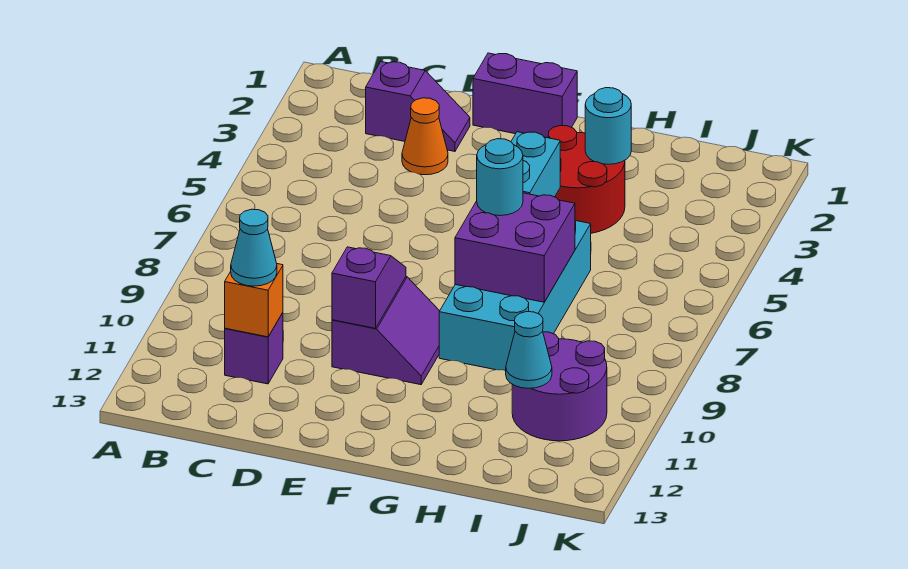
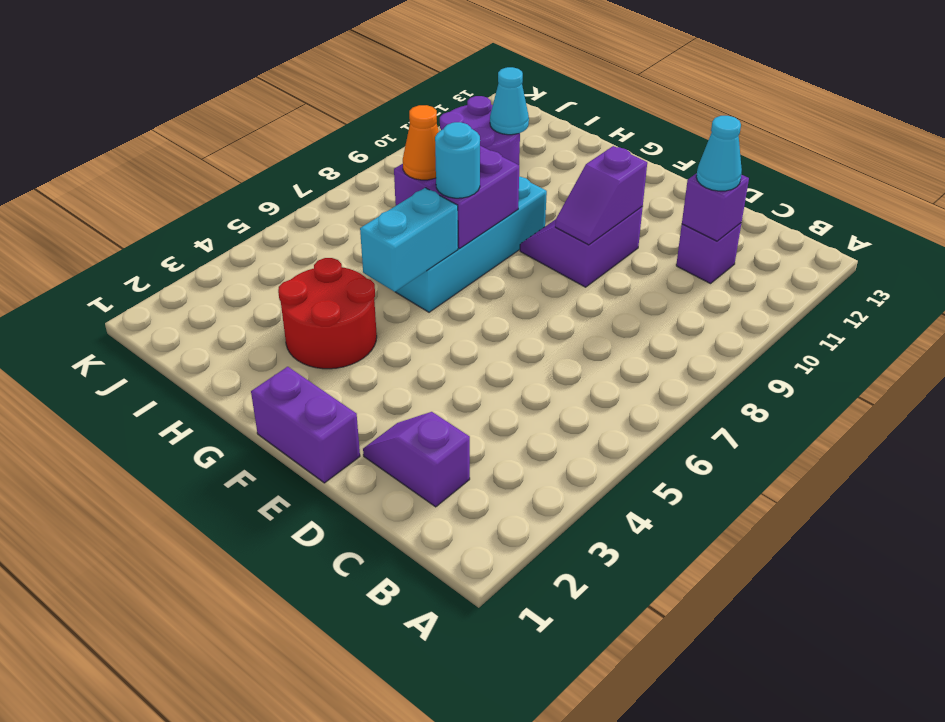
orange brick C11 level 2 -> purple brick C11 level 2
orange cone D3 level 1 -> orange cone H7 level 3
cyan round brick H3 level 2 -> none

